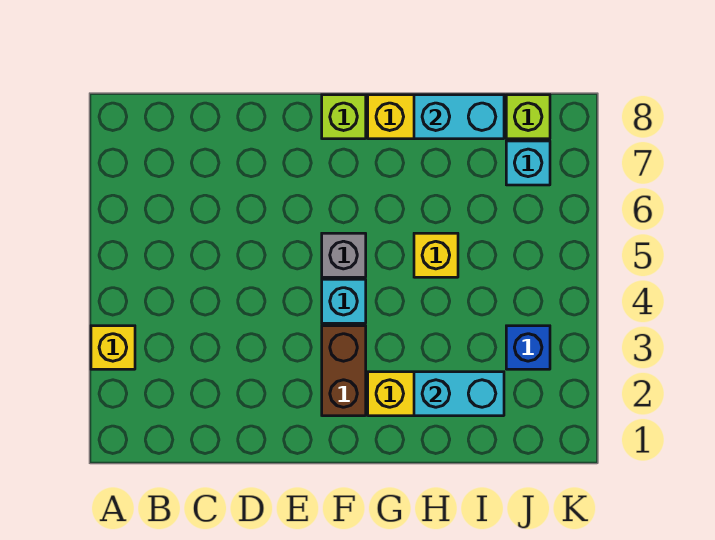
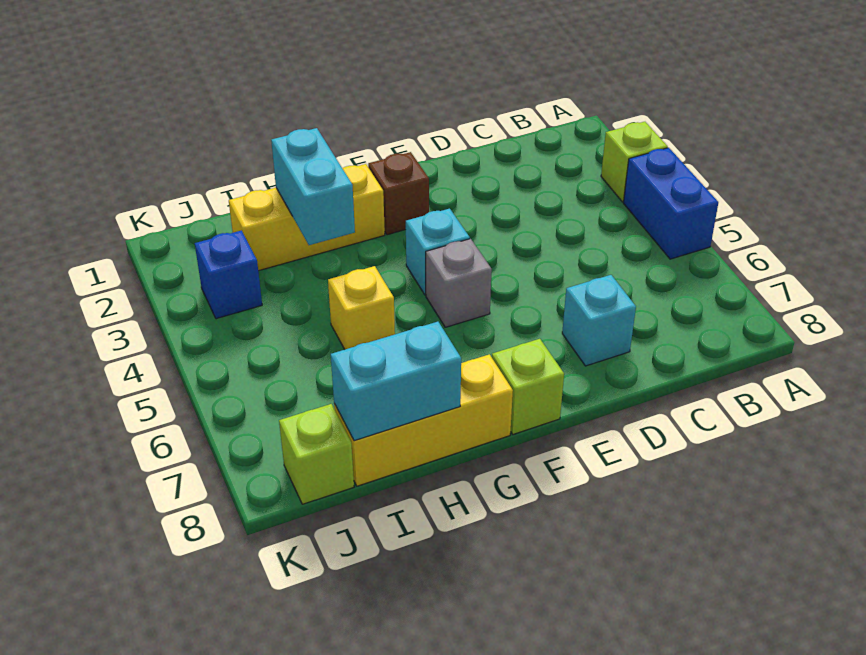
yellow brick A3 level 1 -> lime brick A3 level 1
none -> blue brick A4:A5 level 1
brown brick F2:F3 level 1 -> brown brick F2 level 1
cyan brick H2:I2 level 2 -> cyan brick H2:H3 level 2
cyan brick J7 level 1 -> cyan brick D7 level 1

